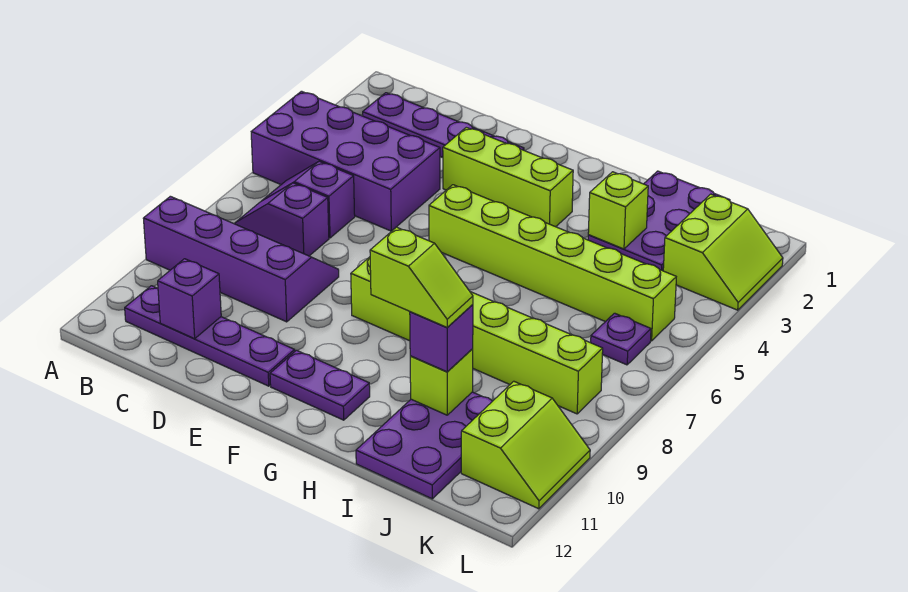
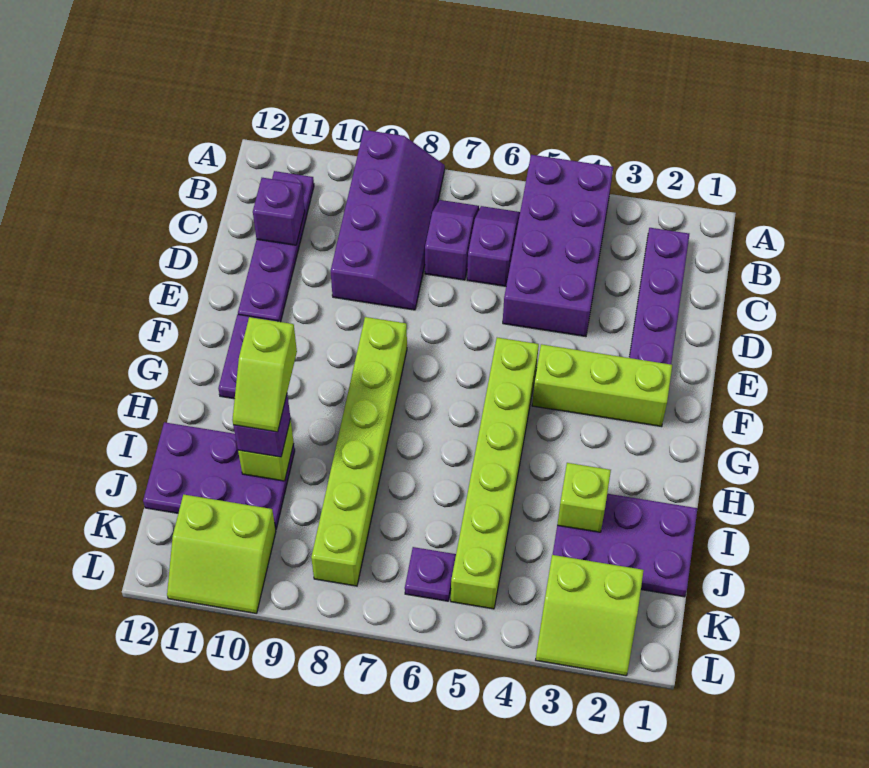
lime brick E3:G3 level 1 -> lime brick F2:F4 level 1

